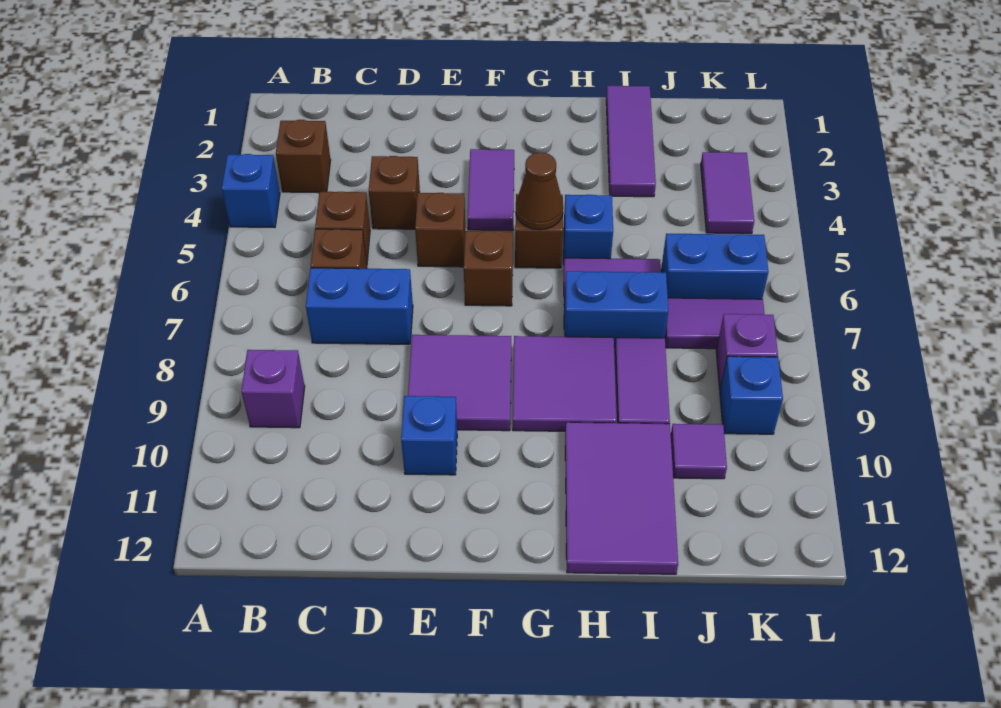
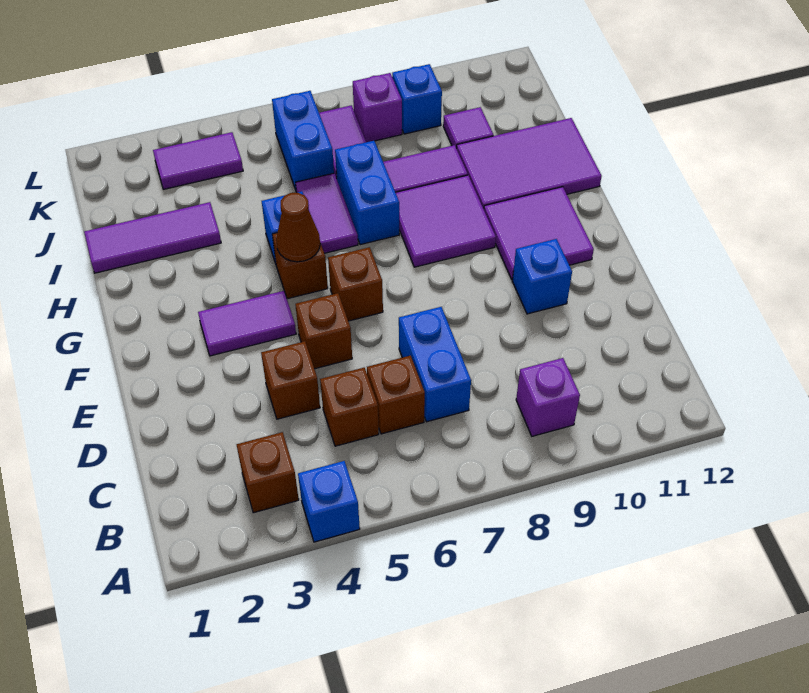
purple tile E8:F9 level 1 -> purple tile F10:G11 level 1

